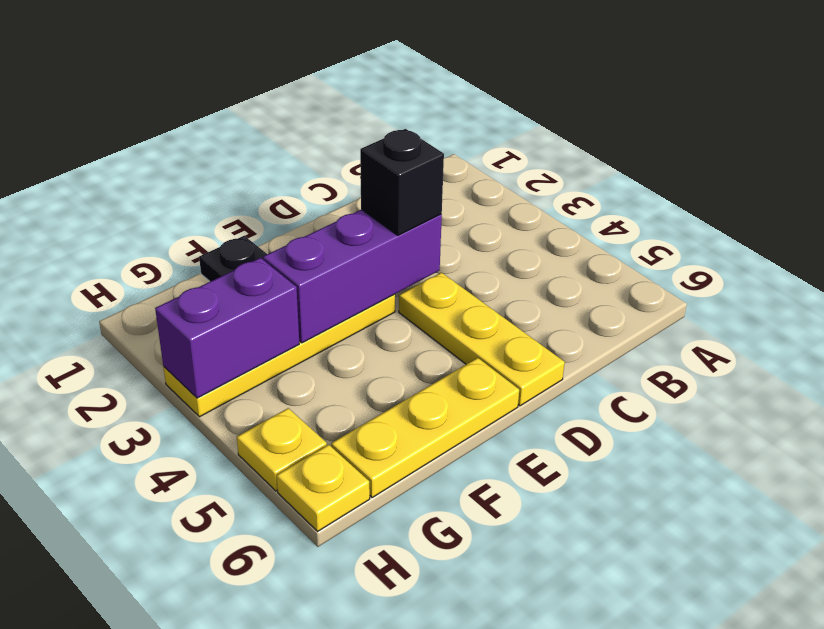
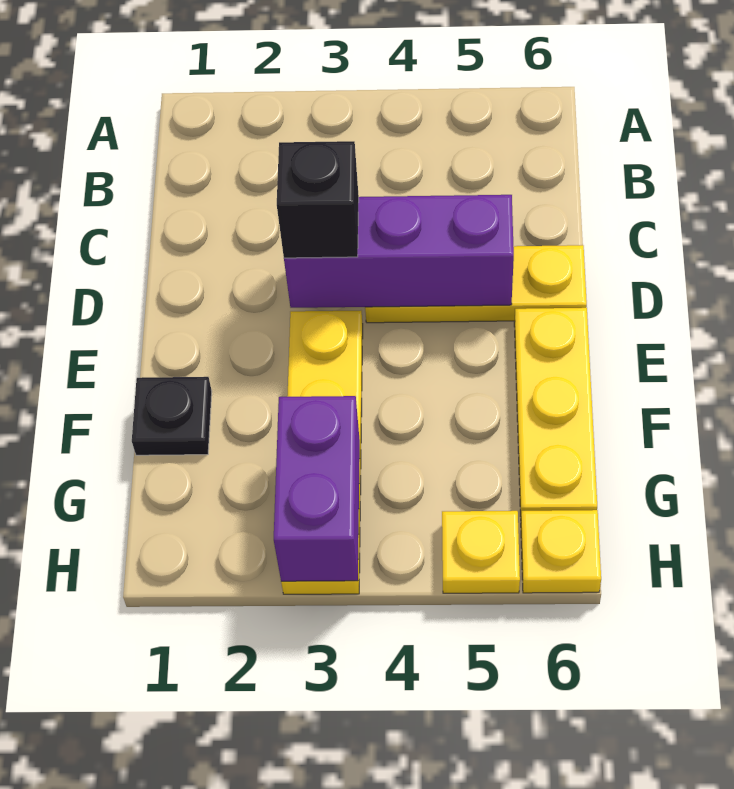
purple brick D3:F3 level 2 -> purple brick D3:D5 level 2

